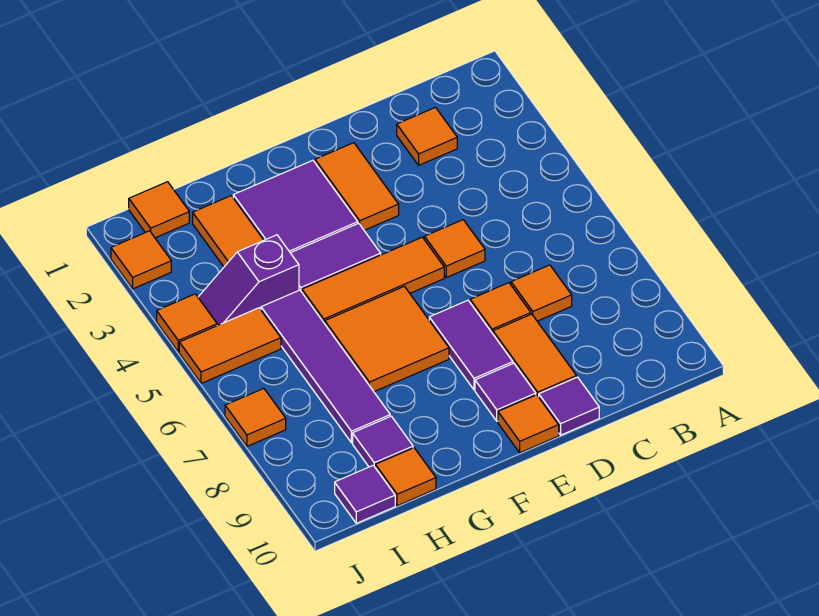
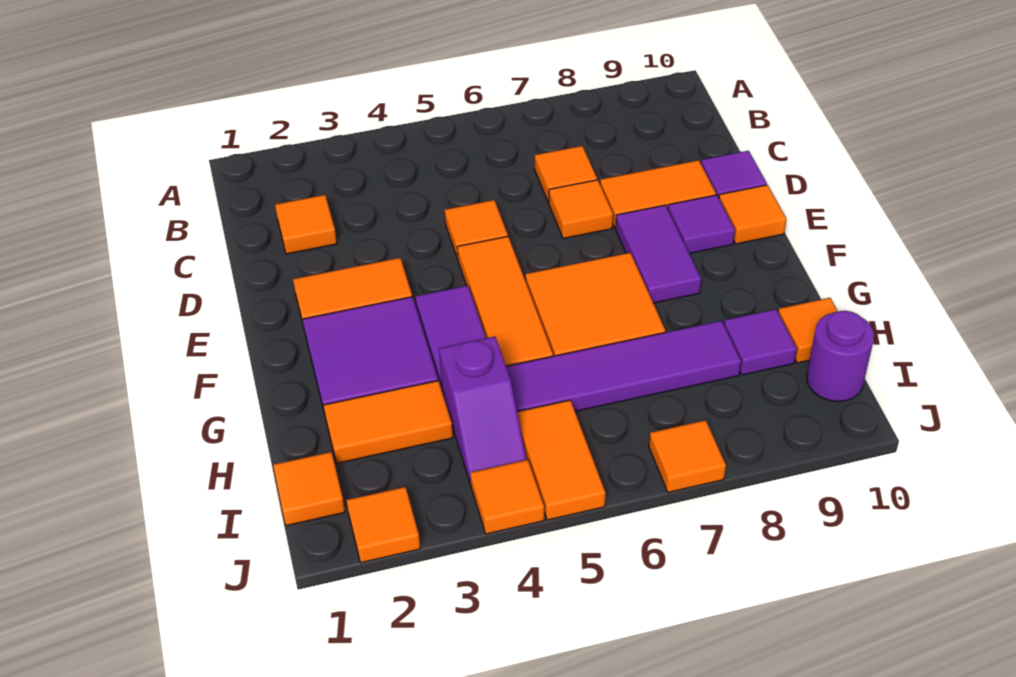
purple tile E7:E8 level 1 -> purple tile E8:F8 level 1
purple tile I10 level 1 -> purple round brick I10 level 1

